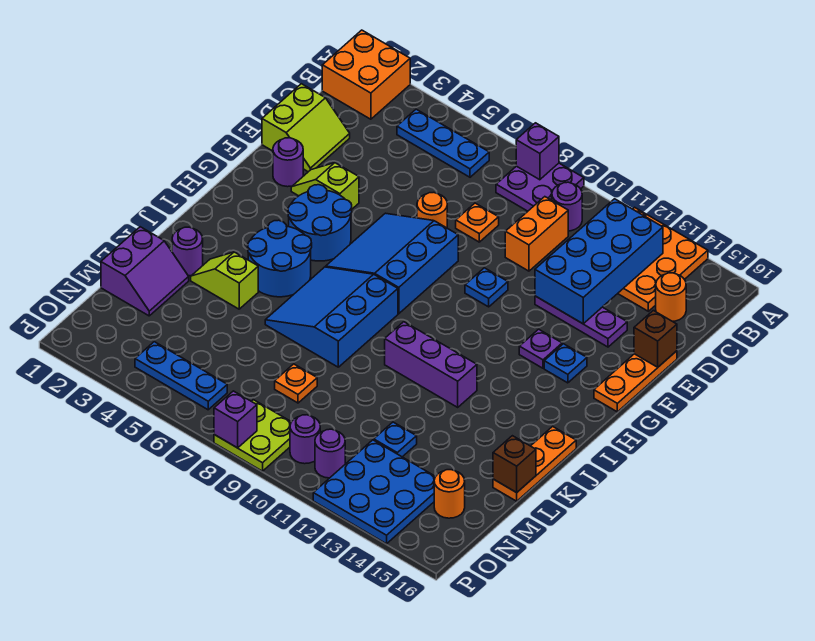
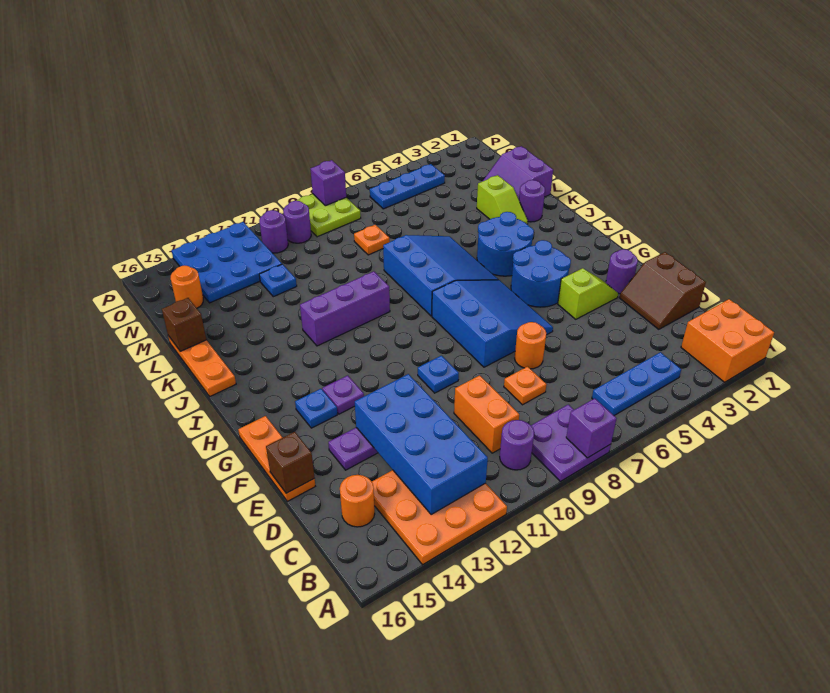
lime slope D1:E2 level 1 top 1 -> brown slope D1:E2 level 1 top 1
lime slope K3:K4 level 1 top 4 -> lime slope K3:L3 level 1 top L

